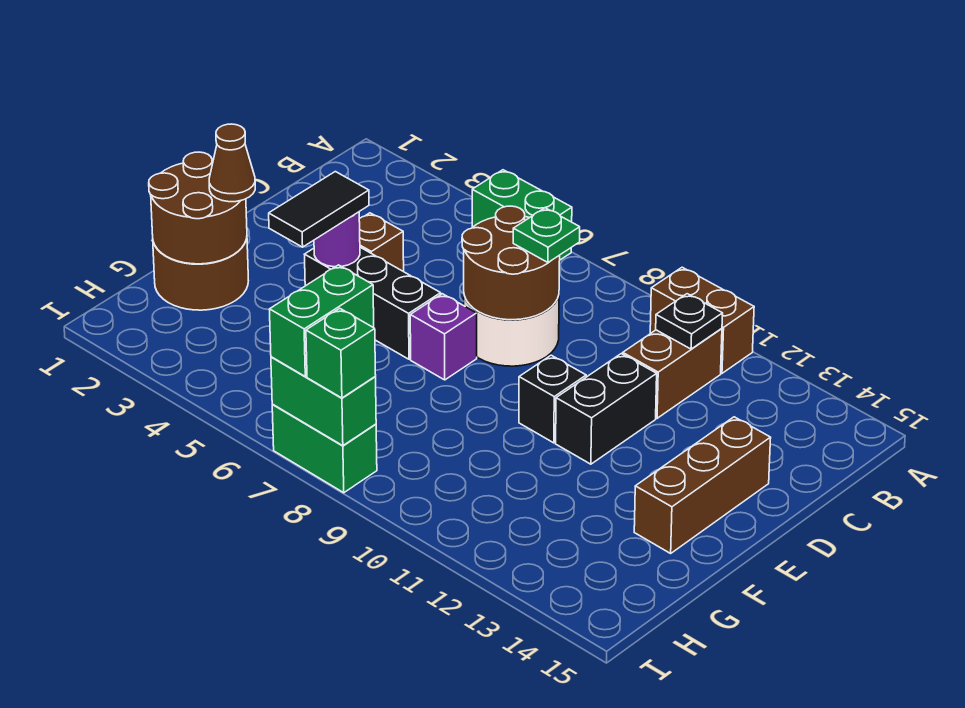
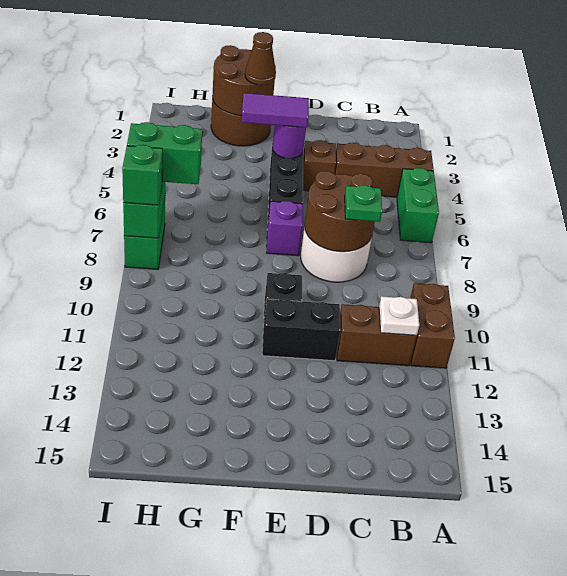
black plate B11 level 2 -> white plate B11 level 2
brown brick D14:F14 level 1 -> brown brick A4:C4 level 1
black tile E4:F4 level 3 -> purple tile E4:F4 level 3

